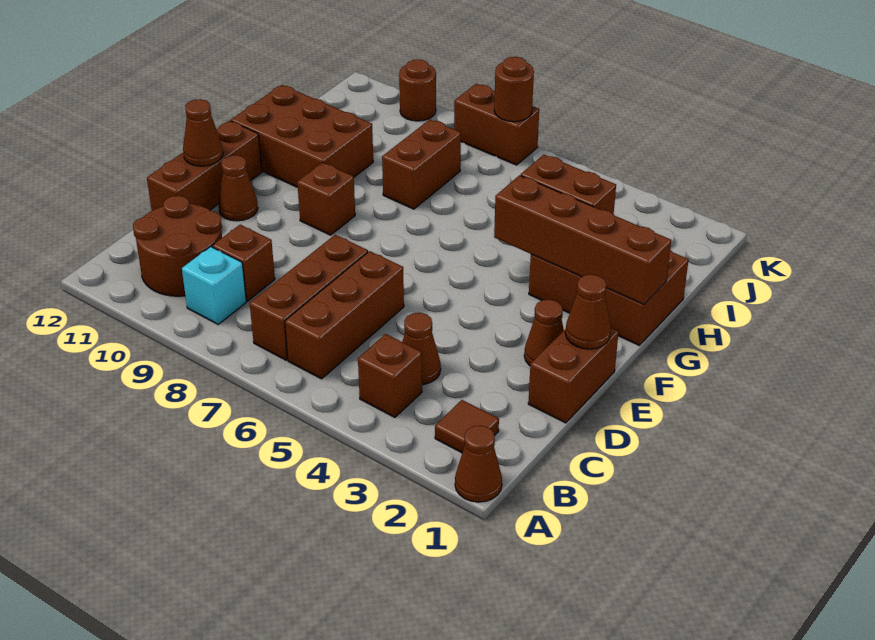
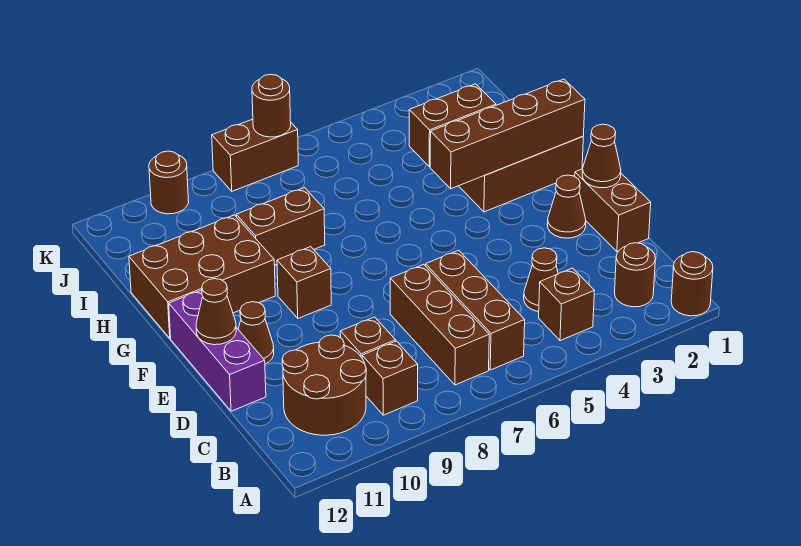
brown cone A1 level 1 -> brown round brick A1 level 1
brown tile B2 level 1 -> brown round brick B2 level 1
cyan brick B9 level 1 -> brown brick B9 level 1
brown brick D12:F12 level 1 -> purple brick D12:F12 level 1
brown brick H8:I8 level 1 -> brown brick H8:H9 level 1

